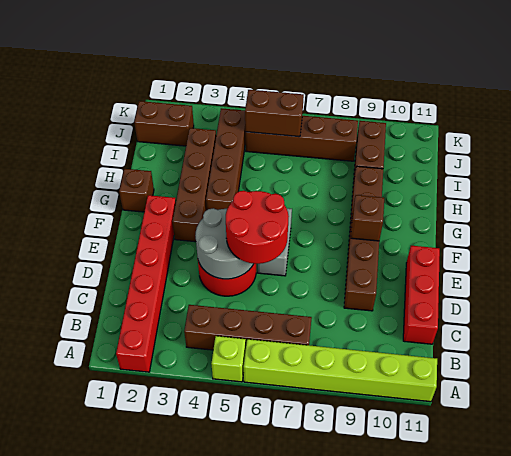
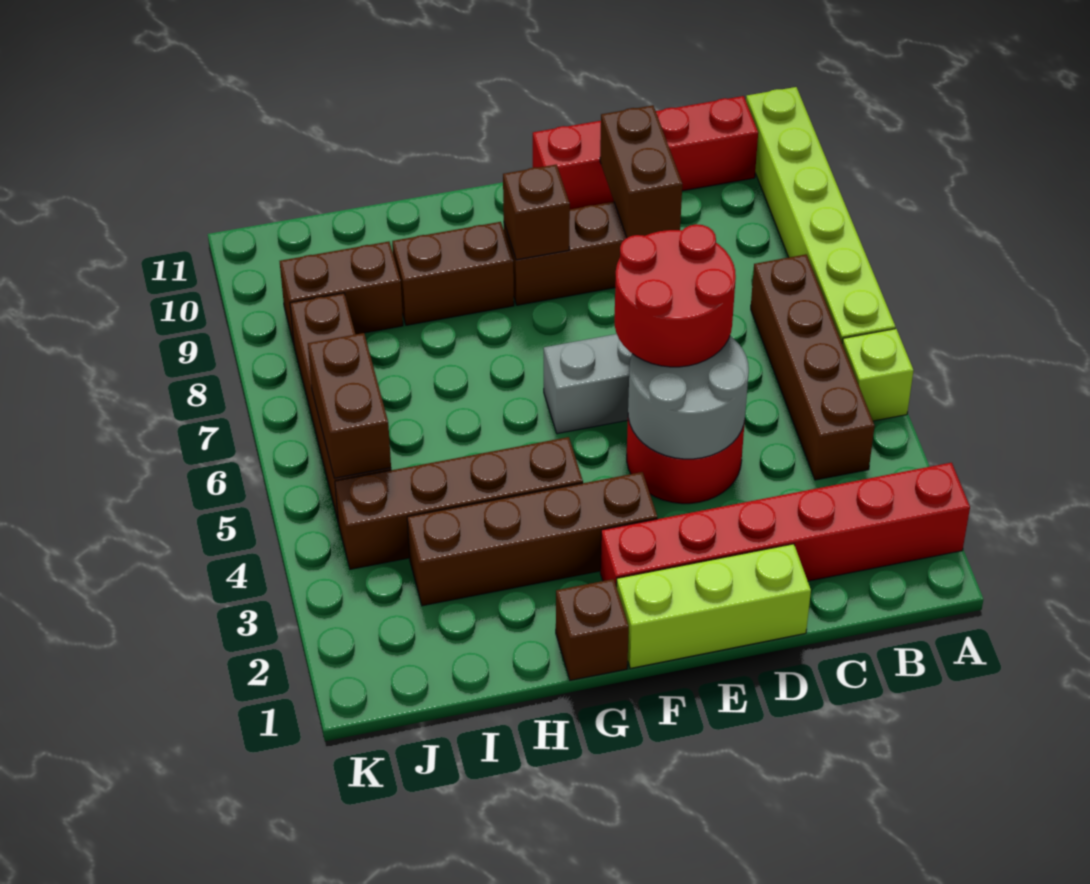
red brick C11:E11 level 1 -> red brick B11:E11 level 1
none -> lime brick D1:F1 level 1
brown brick J1:J2 level 1 -> brown brick D9:D10 level 2

